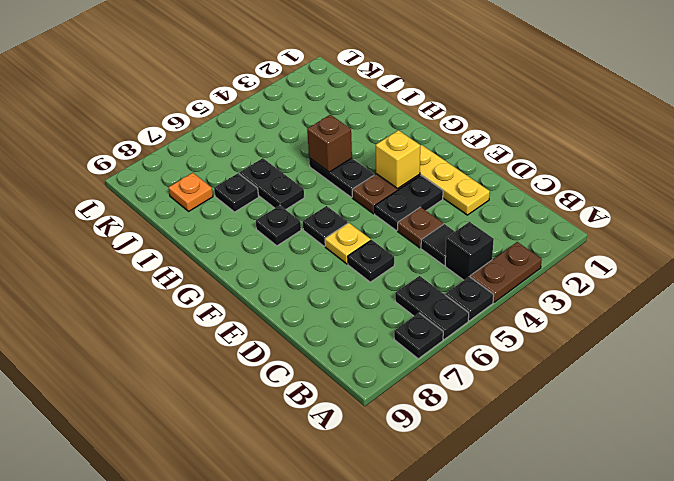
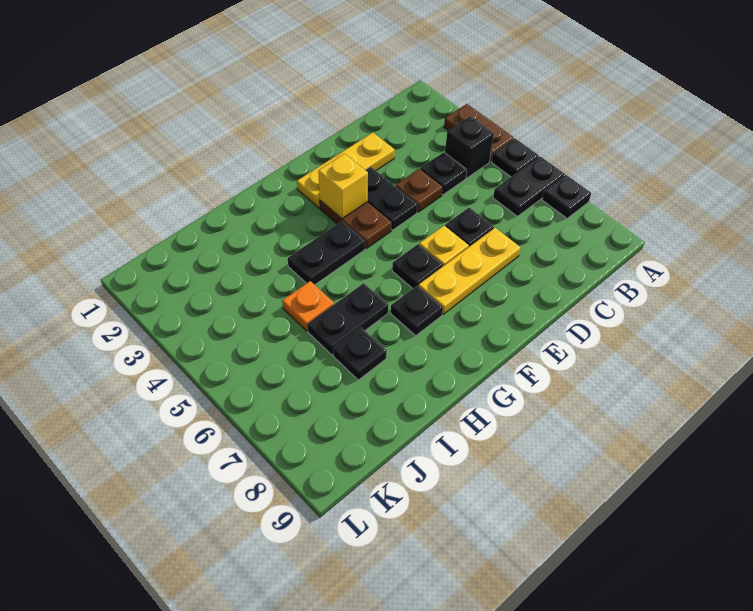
black tile C4 level 1 -> black plate C4 level 1
none -> yellow plate D7:F7 level 1
brown brick H4 level 2 -> none
orange plate J8 level 1 -> orange plate I5 level 1

